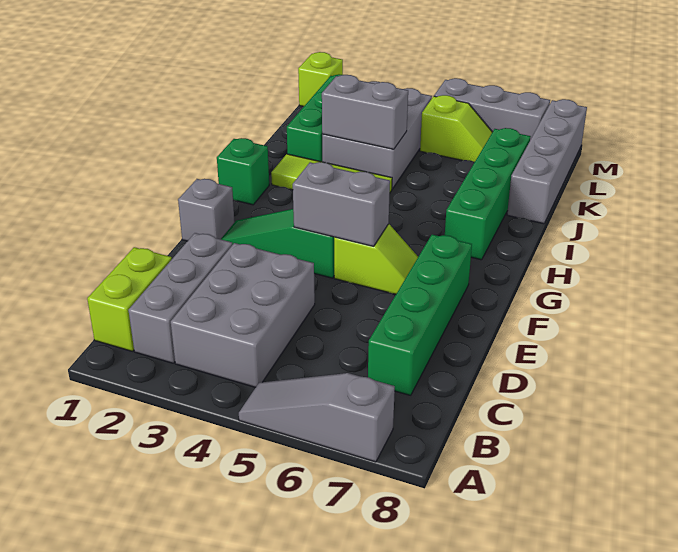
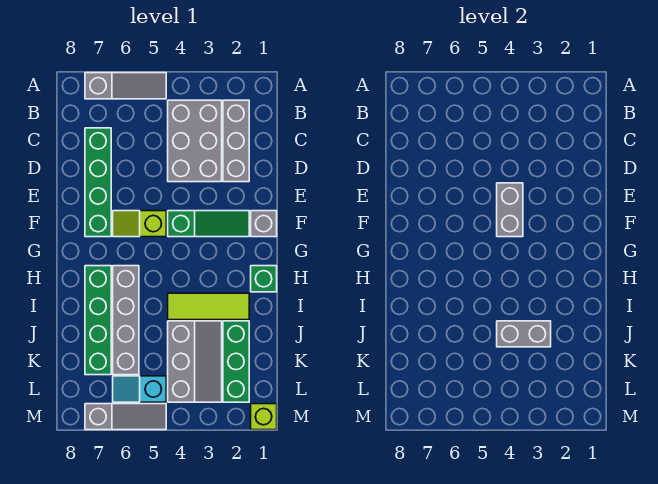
lime brick B1:C1 level 1 -> none
grey brick F4:F5 level 2 -> grey brick E4:F4 level 2
grey brick J3:L4 level 1 -> grey slope J3:L4 level 1 top 4
grey brick J8:M8 level 1 -> grey brick H6:K6 level 1
lime slope L5:L6 level 1 top 5 -> cyan slope L5:L6 level 1 top 5
grey brick M5:M7 level 1 -> grey slope M5:M7 level 1 top 7

